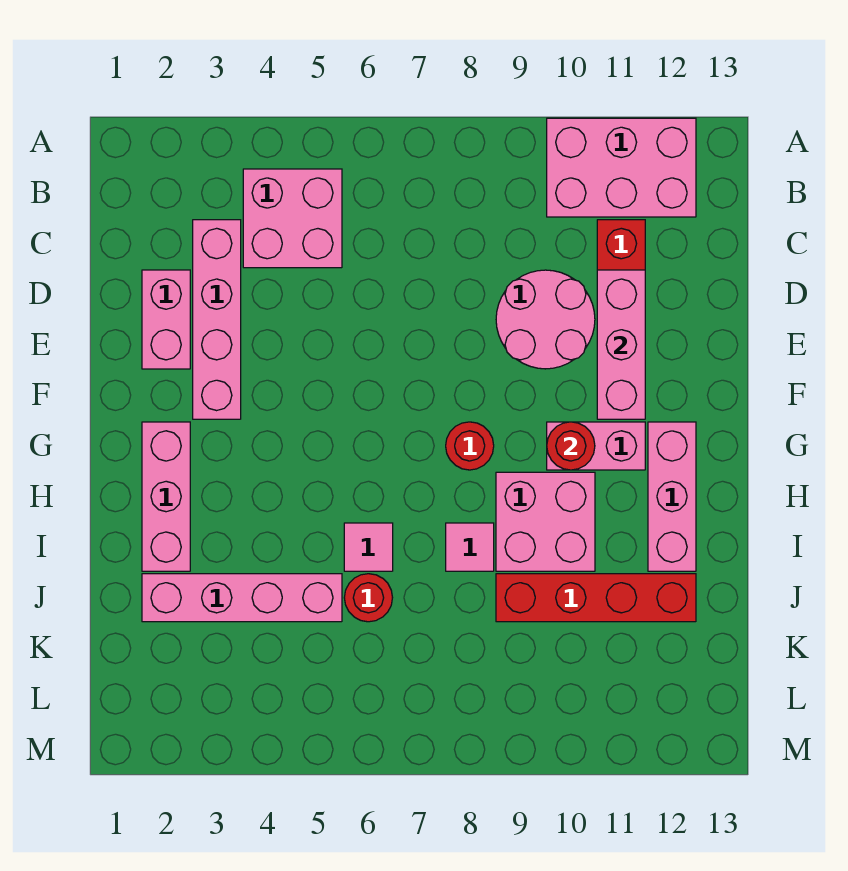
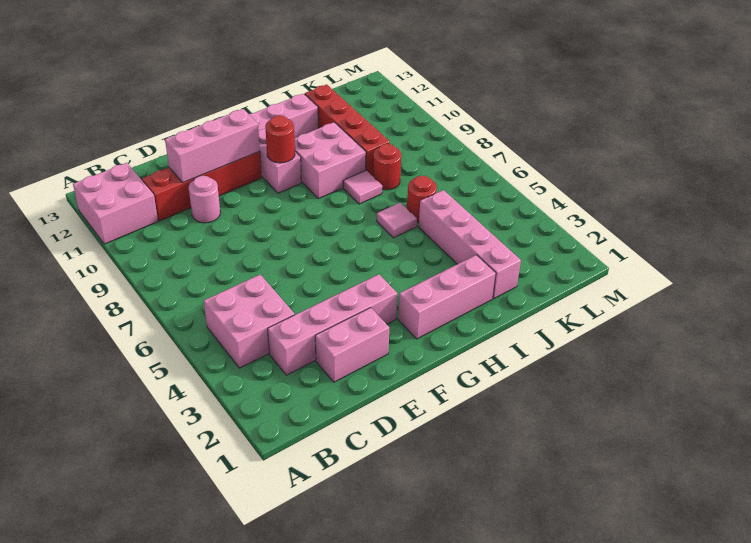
pink brick A10:B12 level 1 -> pink brick A11:B12 level 1
pink round brick D9:E10 level 1 -> pink round brick D10 level 1
red round brick G8 level 1 -> red round brick J8 level 1

